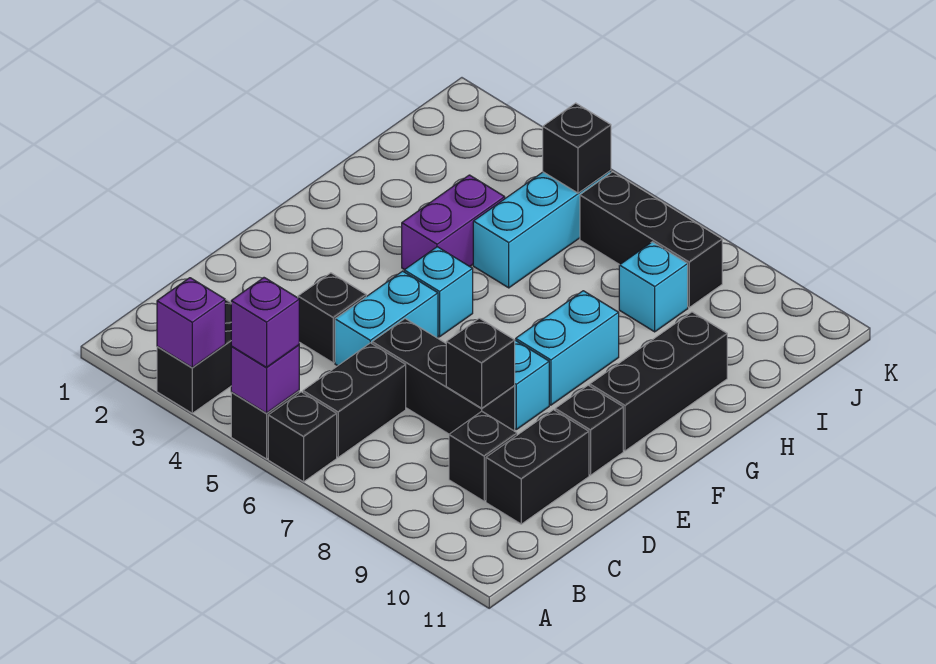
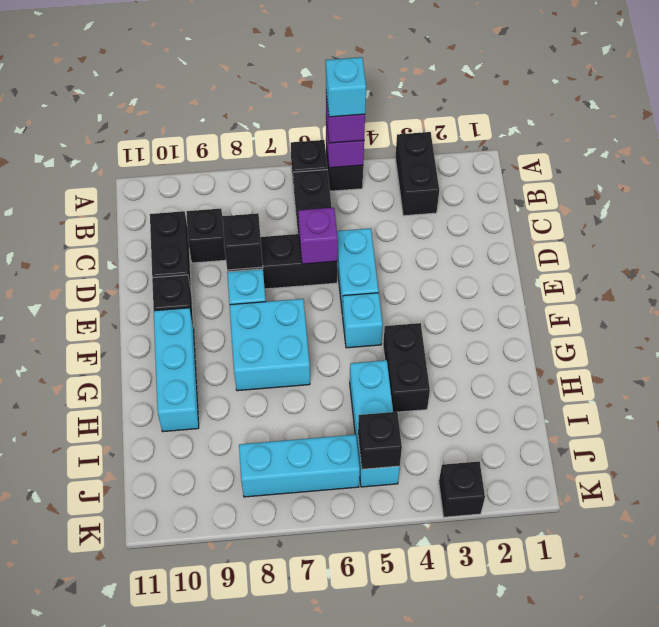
purple brick A3 level 2 -> purple brick D6 level 2
black brick D4 level 1 -> black brick K3 level 1
cyan brick F8:G8 level 1 -> cyan brick F7:G8 level 1
black brick F10:H10 level 1 -> cyan brick F10:H10 level 1
purple brick G4:H4 level 1 -> black brick G4:H4 level 1
cyan brick I8 level 1 -> cyan brick A5 level 4
black brick J6:J8 level 1 -> cyan brick J6:J8 level 1

